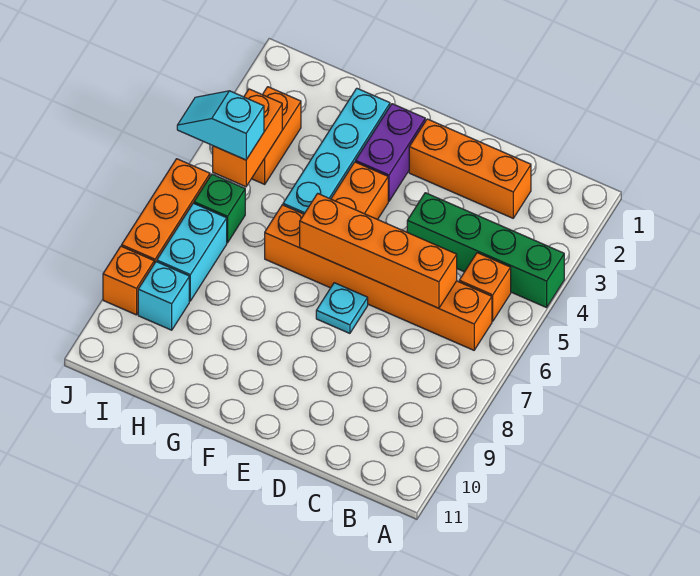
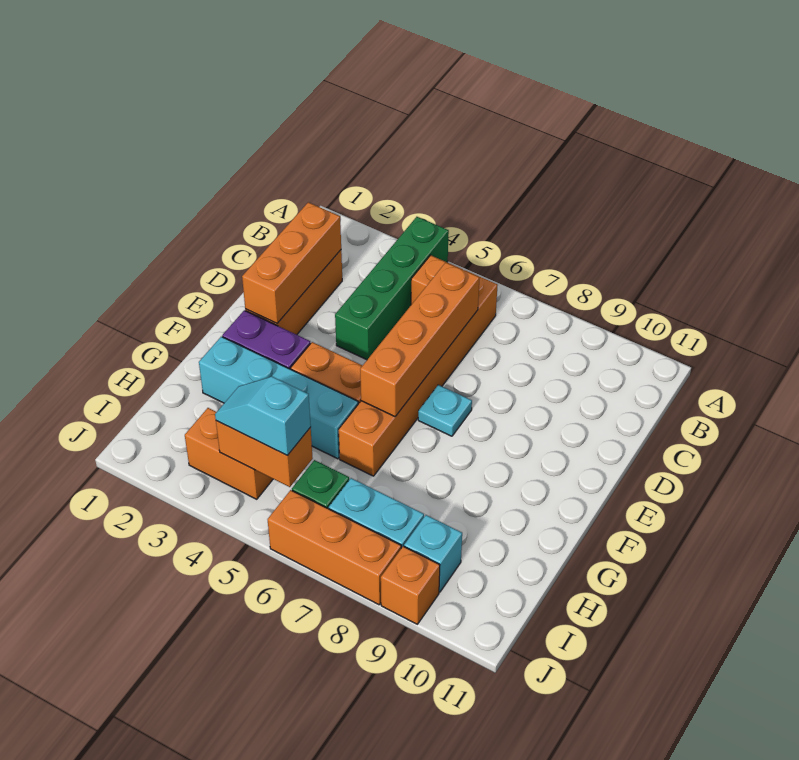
none -> orange brick C2:E2 level 2
cyan slope I5:J5 level 3 top I -> cyan slope I4:I5 level 3 top 5

